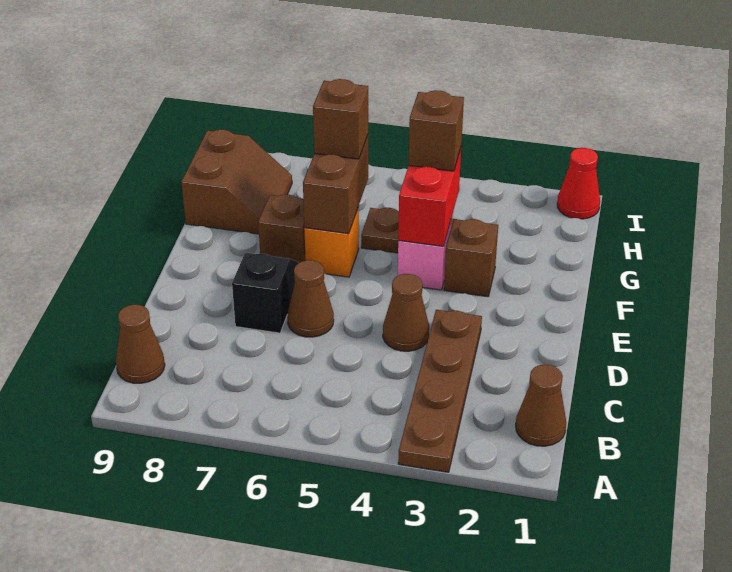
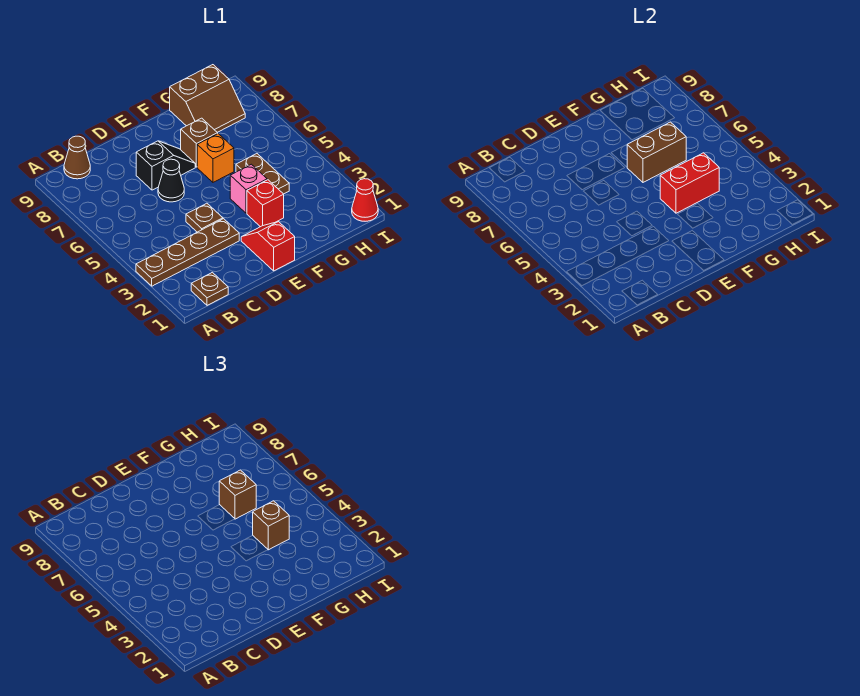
brown cone B1 level 1 -> brown plate B1 level 1
brown cone D4 level 1 -> brown plate D4 level 1
brown cone D6 level 1 -> black cone D6 level 1
none -> red slope E1:E2 level 1 top 1
brown brick F3 level 1 -> red brick F3 level 1

